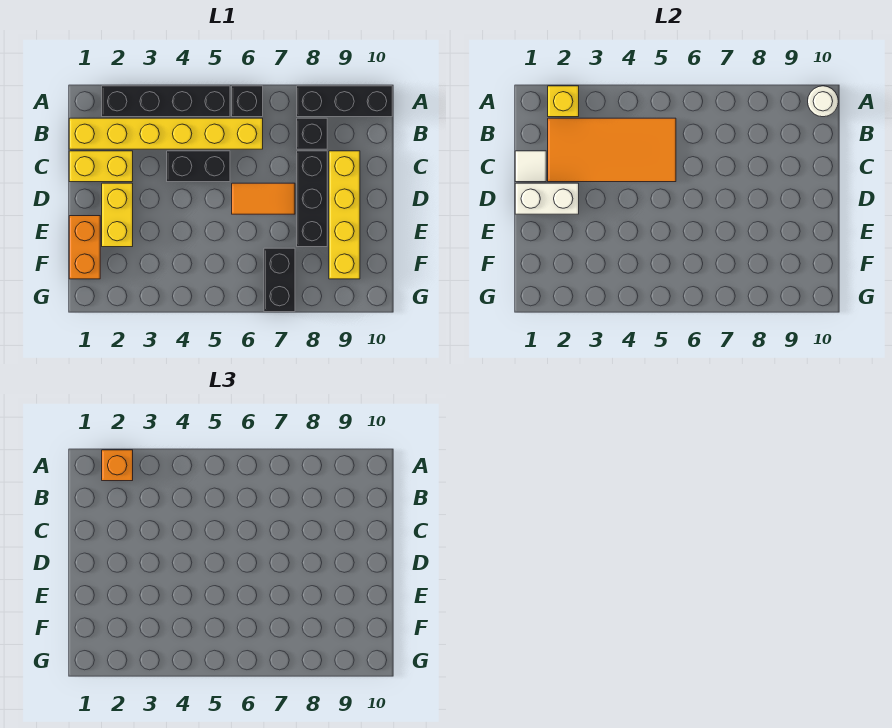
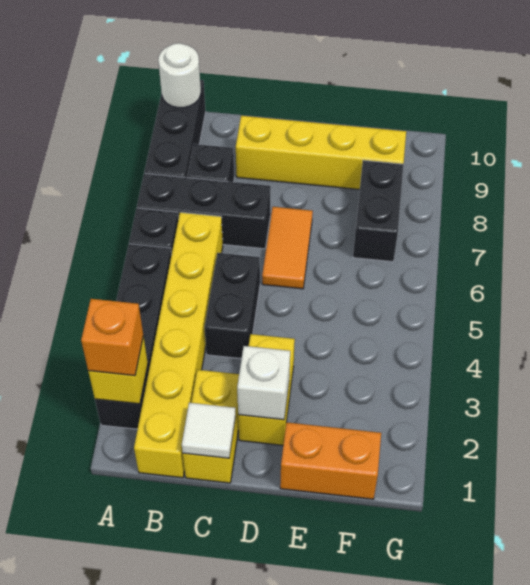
orange tile B2:C5 level 2 -> none
black brick C8:E8 level 1 -> black brick A7:C7 level 1
white brick D1:D2 level 2 -> white brick D2 level 2
yellow brick D2:E2 level 1 -> yellow brick D2:D3 level 1
black brick F7:G7 level 1 -> black brick F7:F8 level 1

